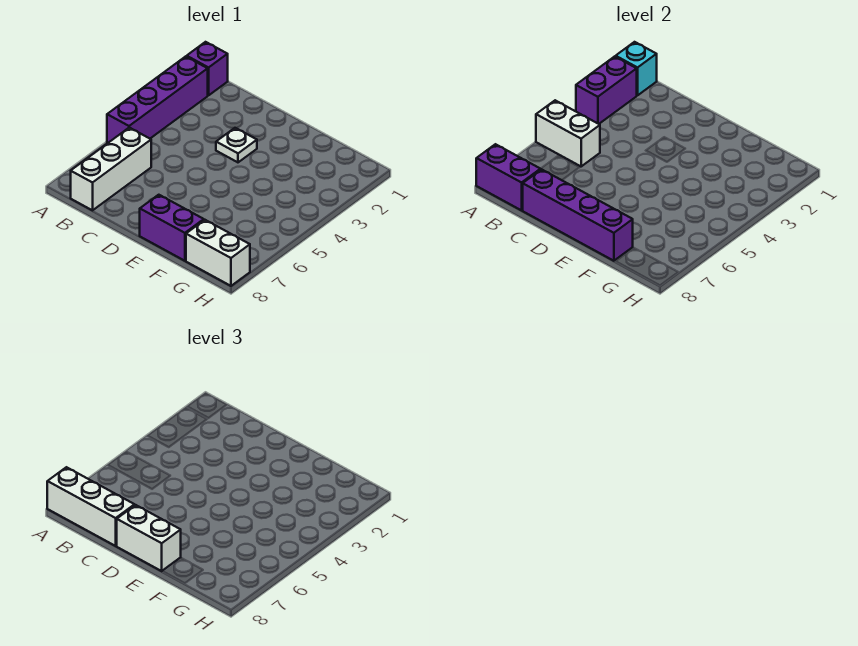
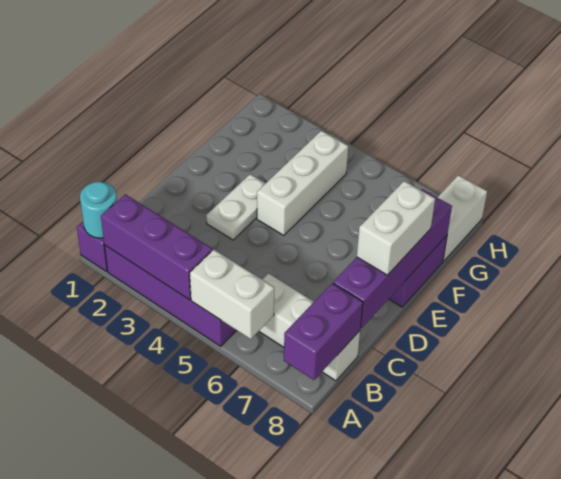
cyan brick A1 level 2 -> cyan round brick A1 level 2
purple brick A2:A3 level 2 -> purple brick A2:A4 level 2
white brick A5:B5 level 2 -> white brick A5:A6 level 2
white brick A8:C8 level 3 -> white brick E4:G4 level 1
white plate D3 level 1 -> white plate D3:E3 level 1

